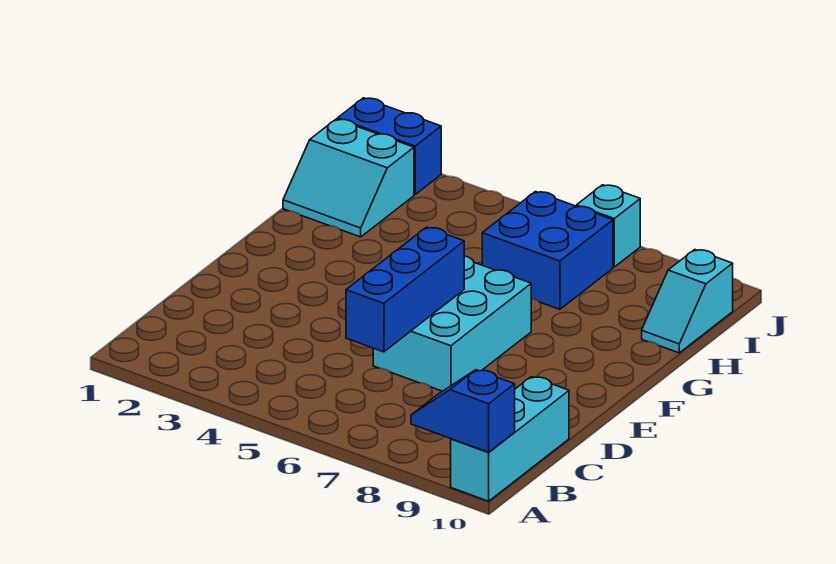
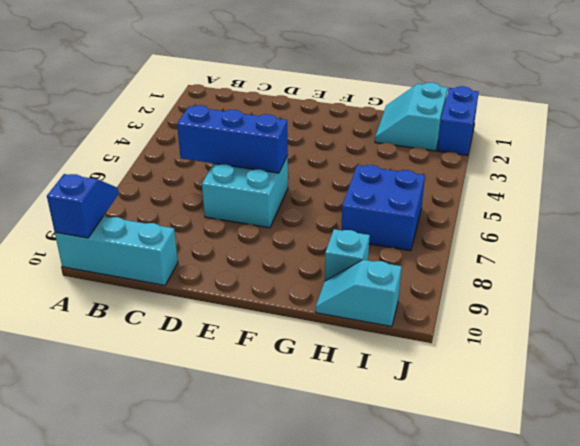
cyan brick D6:F7 level 1 -> cyan brick D6:E7 level 1
cyan brick J7 level 1 -> cyan brick H9 level 1

